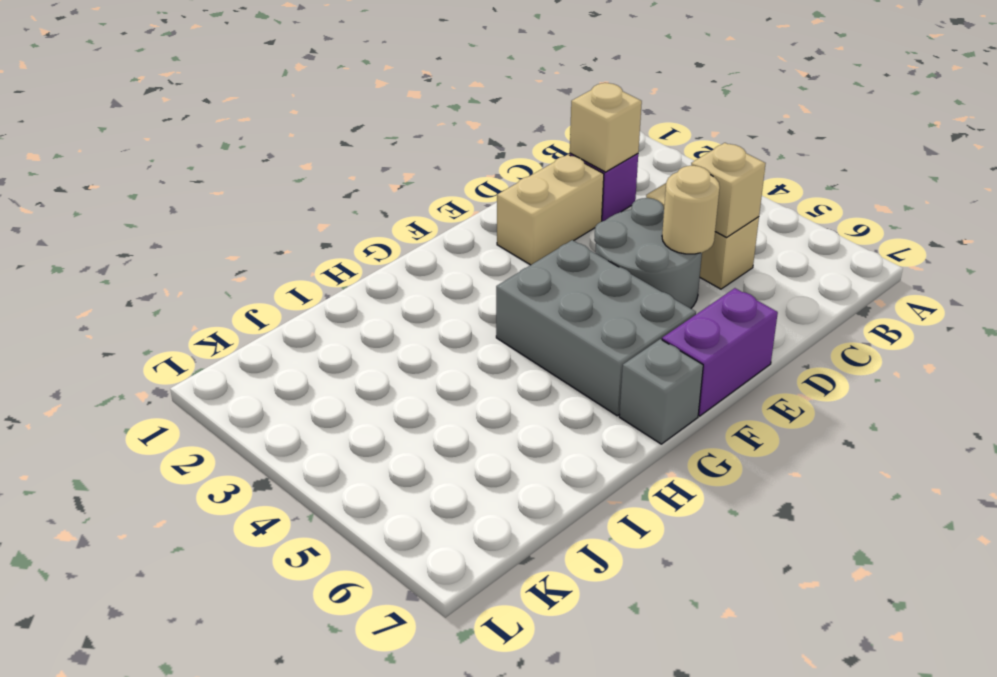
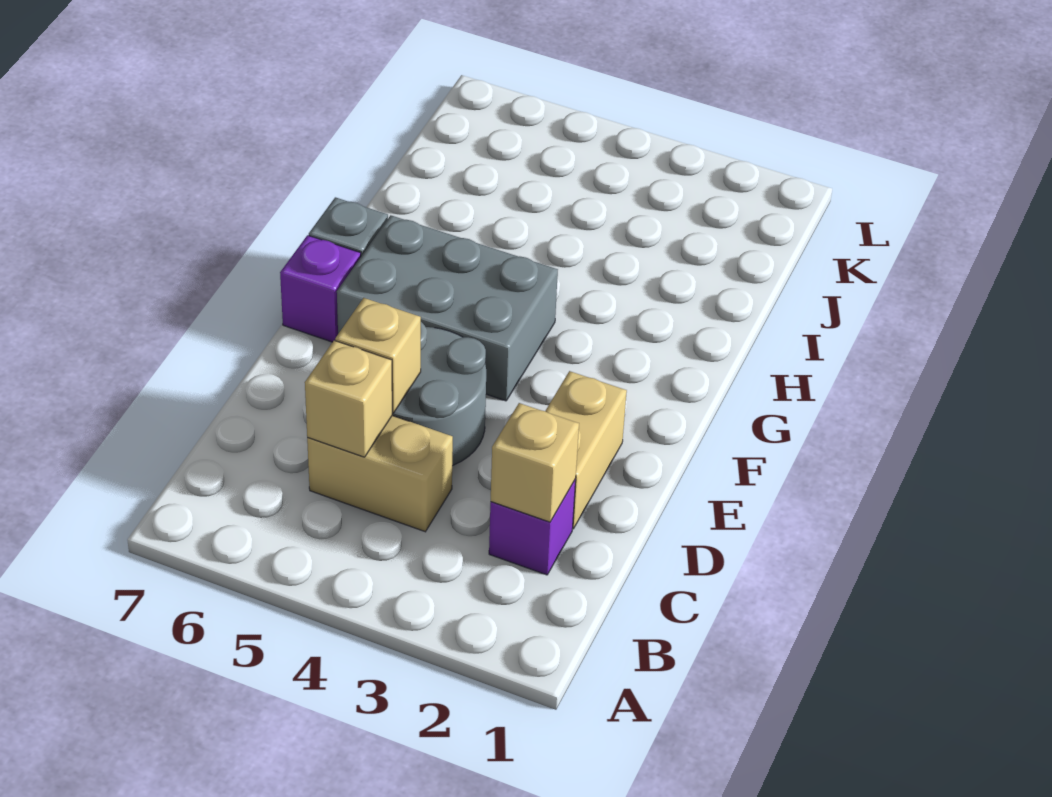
tan round brick D5 level 2 -> tan brick D5 level 2
purple brick E7:F7 level 1 -> purple brick F7 level 1

